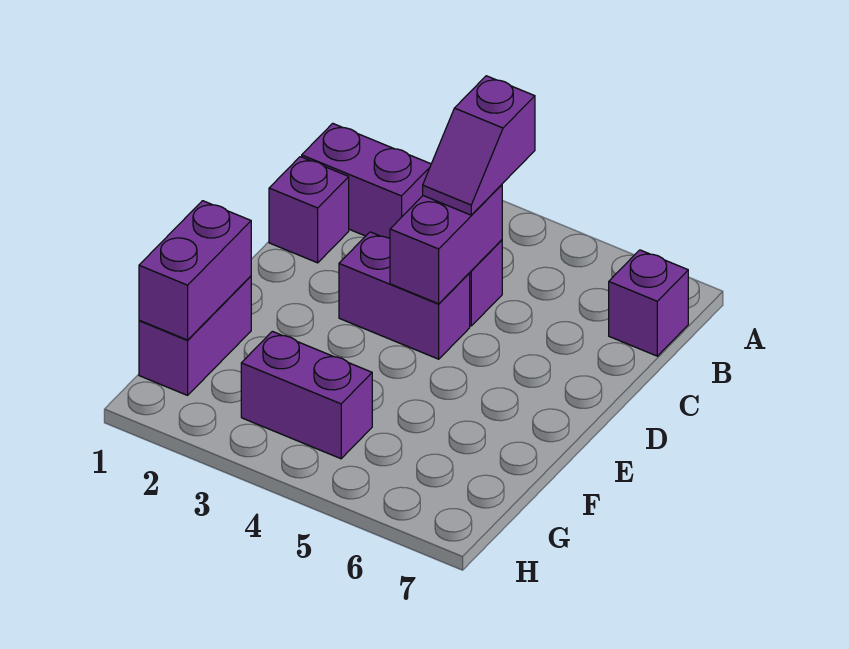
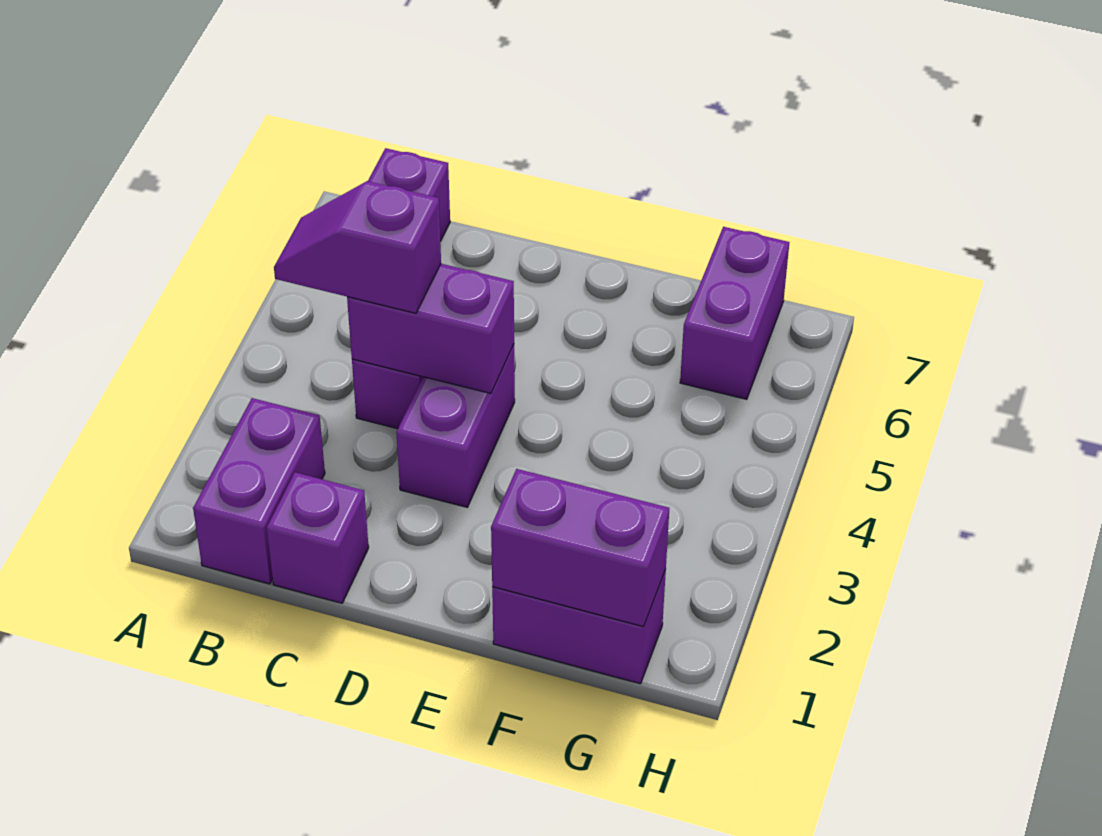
purple slope B4:C4 level 3 top B -> purple slope B4:C4 level 3 top C
purple brick G3:G4 level 1 -> purple brick G6:G7 level 1

